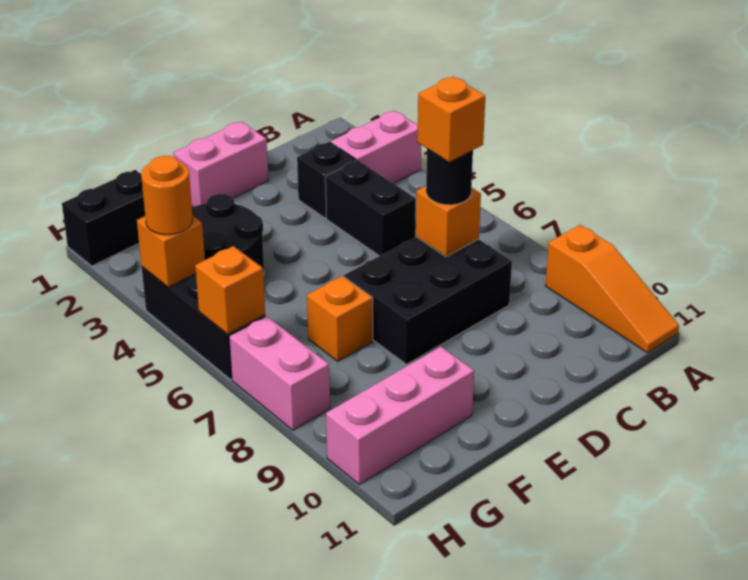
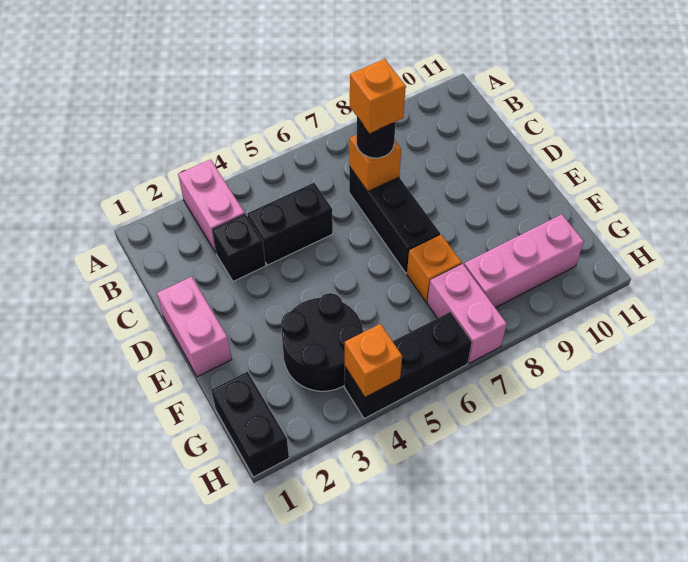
orange slope A9:A11 level 1 top 9 -> none
black brick C7:E8 level 1 -> black brick C7:E7 level 1
pink brick F10:H10 level 1 -> pink brick G8:G10 level 1
orange round brick H4 level 3 -> none
orange brick H6 level 2 -> none
pink brick H7:H8 level 1 -> pink brick G7:H7 level 1

